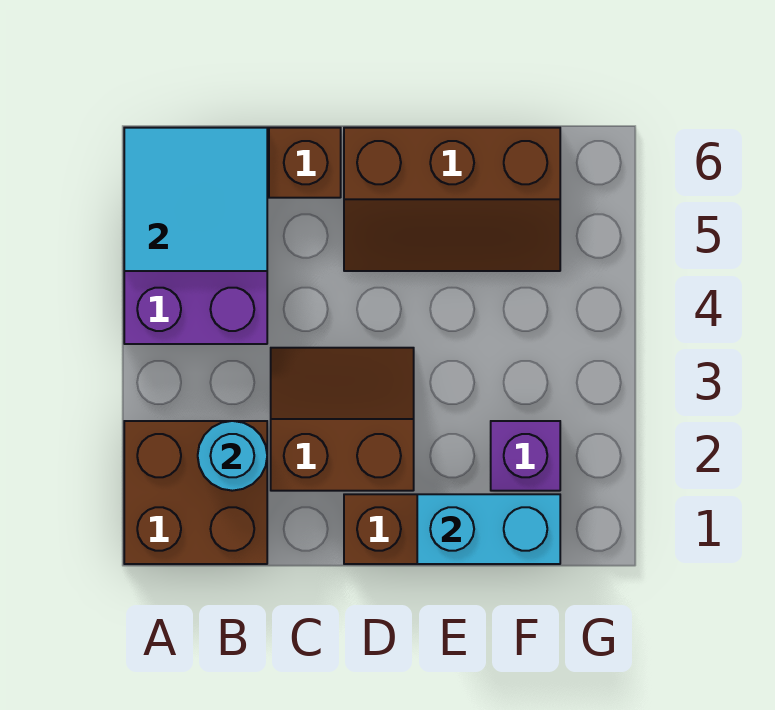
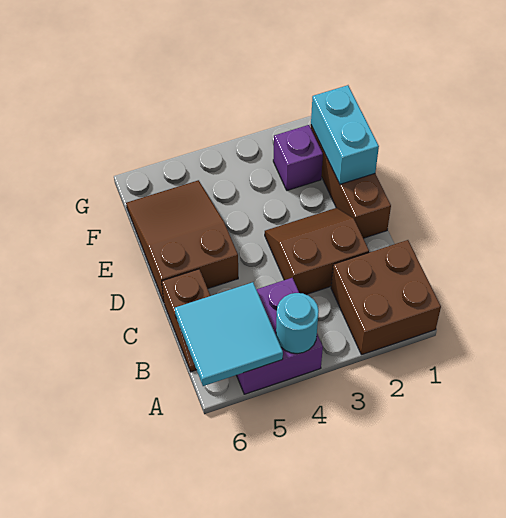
cyan round brick B2 level 2 -> cyan round brick A4 level 2
brown slope C2:D3 level 1 top 2 -> brown slope C2:D3 level 1 top C
brown slope D5:F6 level 1 top 6 -> brown slope D5:F6 level 1 top D

